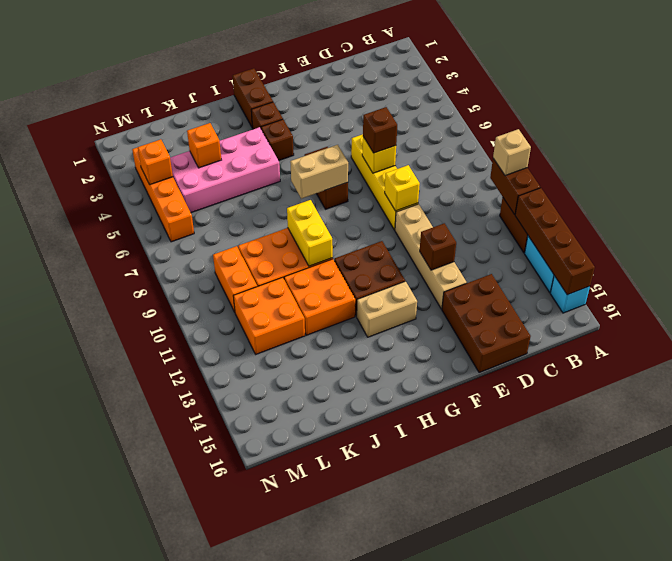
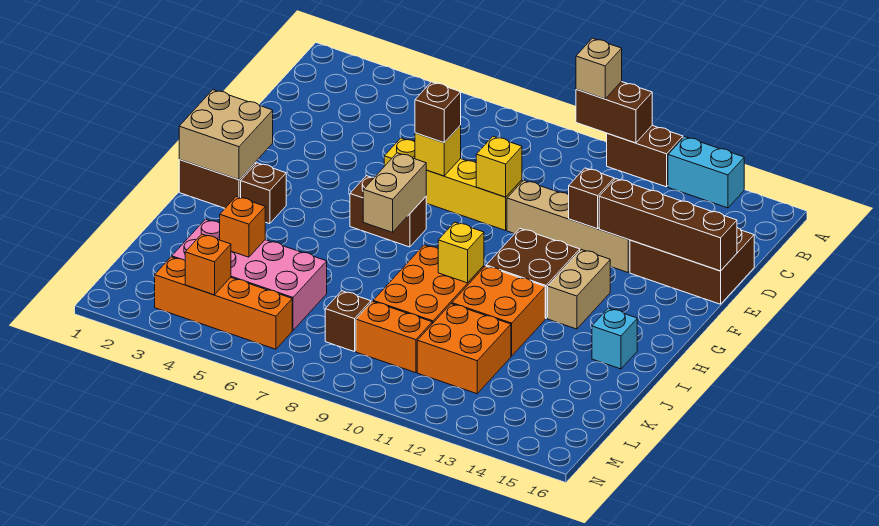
brown brick A12:A15 level 2 -> brown brick E13:E16 level 2
cyan brick A15 level 1 -> cyan brick I15 level 1
none -> tan brick G1:H2 level 2
brown brick H4 level 1 -> brown brick L8 level 1
pink brick I4:L5 level 1 -> pink brick K3:L6 level 1
yellow brick I9:I10 level 2 -> yellow brick I10 level 2

